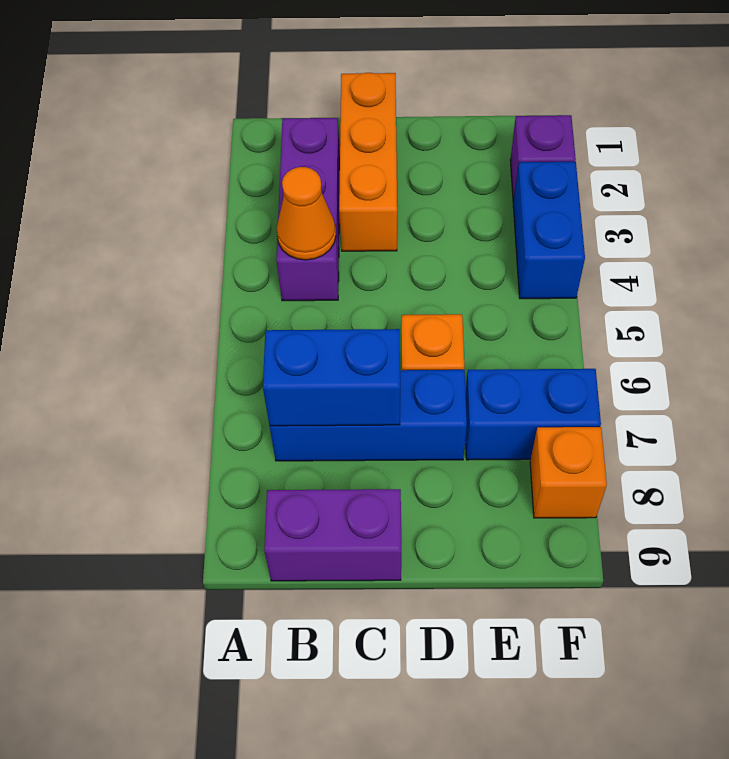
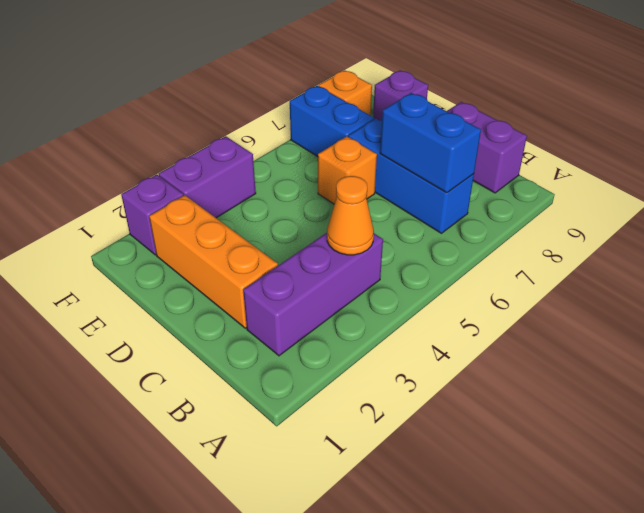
orange brick C1:C3 level 1 -> orange brick C2:E2 level 1
none -> purple brick E9 level 1
blue brick F3:F4 level 1 -> purple brick F3:F4 level 1

